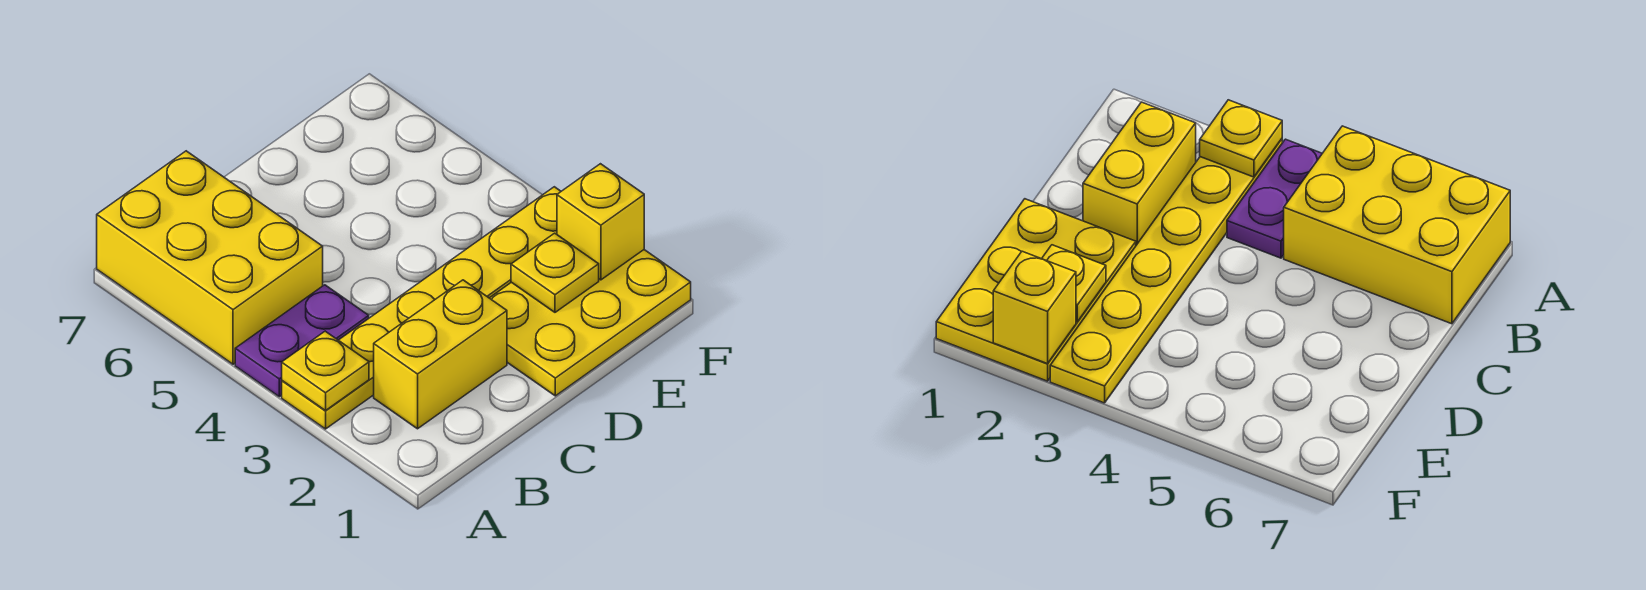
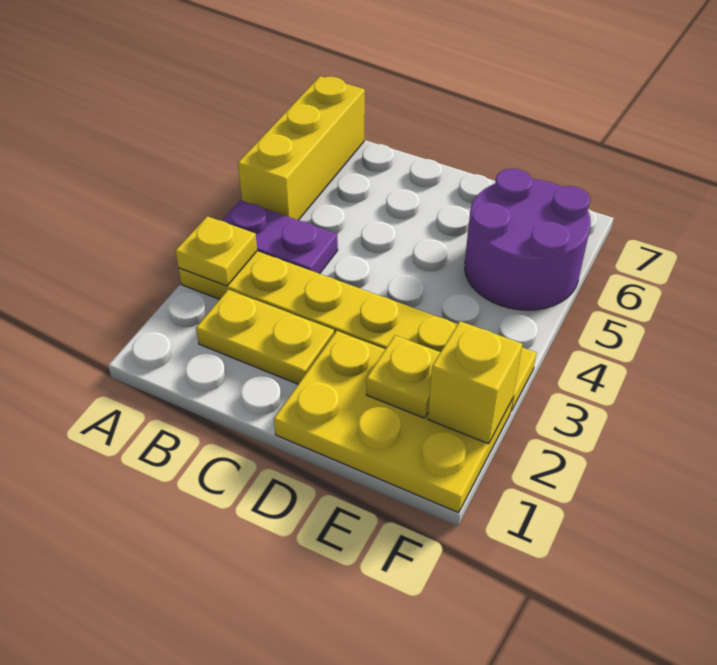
yellow brick A5:B7 level 1 -> yellow brick A5:A7 level 1
yellow brick B2:C2 level 1 -> yellow plate B2:C2 level 1
none -> purple round brick E5:F6 level 1

